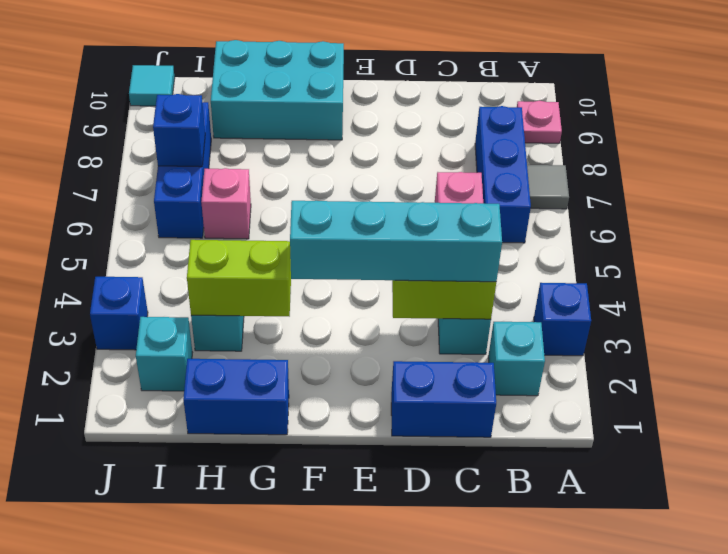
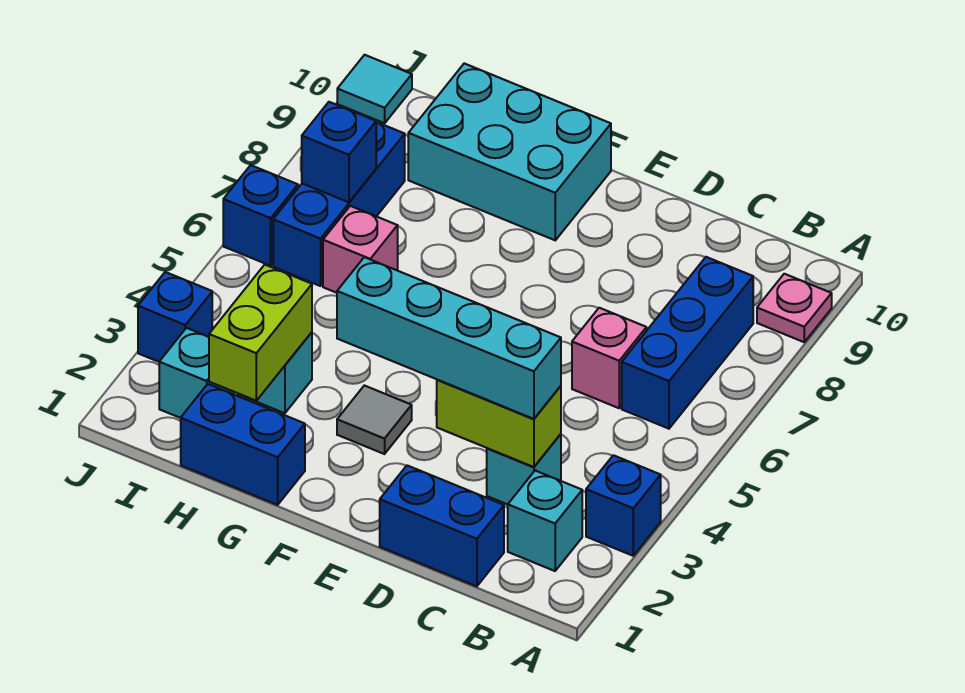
grey tile A7 level 1 -> grey tile F3 level 1
lime brick G3:H3 level 2 -> lime brick H2:H3 level 2
none -> blue brick J6 level 1

